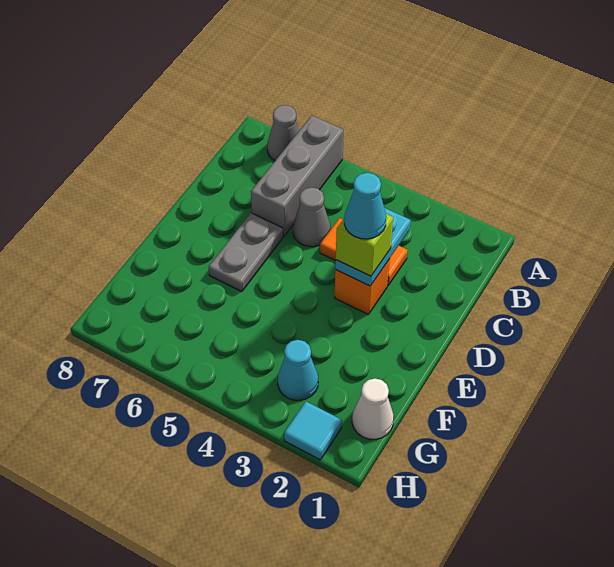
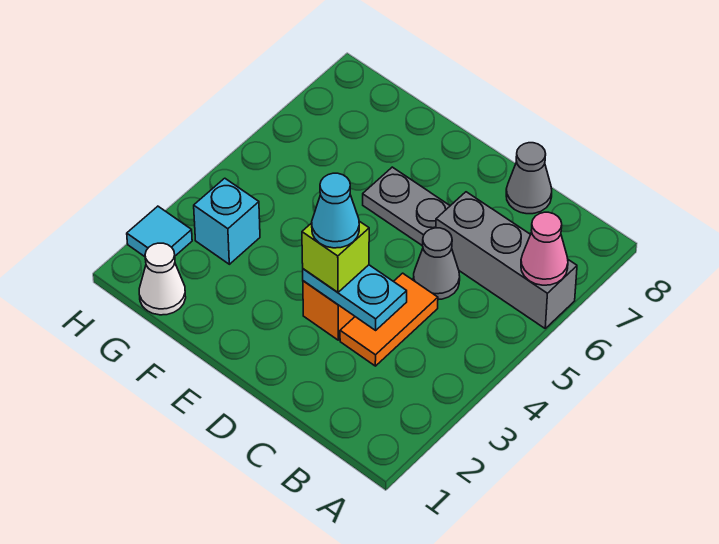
none -> pink cone A6 level 2
grey cone A7 level 1 -> grey cone C8 level 1
cyan cone G3 level 1 -> cyan brick G3 level 1

